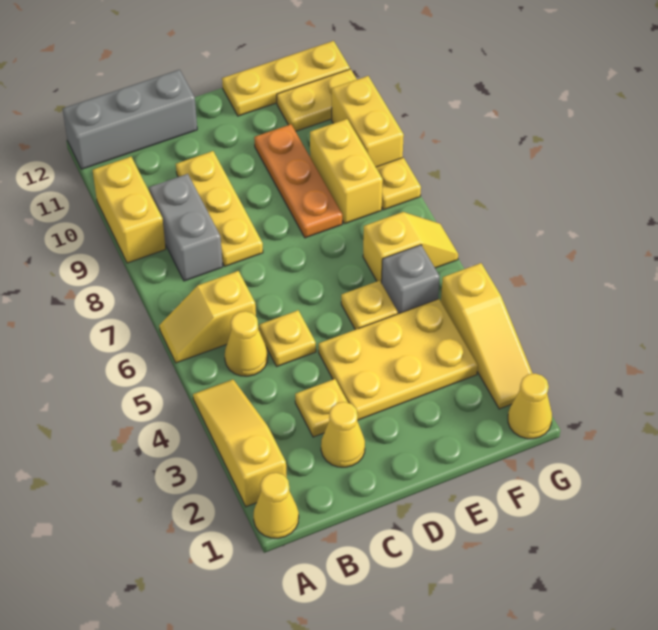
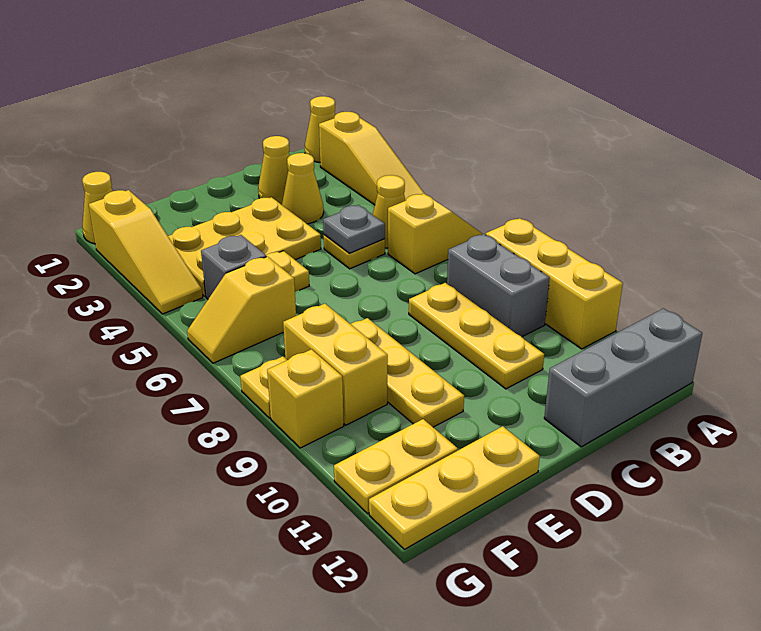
yellow brick A9:A10 level 1 -> yellow brick A8:A10 level 1
yellow plate C3 level 1 -> yellow cone C3 level 1
none -> grey plate C5 level 2
orange plate E8:E10 level 1 -> yellow plate E8:E10 level 1
yellow slope G2:G4 level 1 top 4 -> yellow slope G2:G4 level 1 top 2
yellow brick G9:G10 level 1 -> yellow brick G9 level 1

